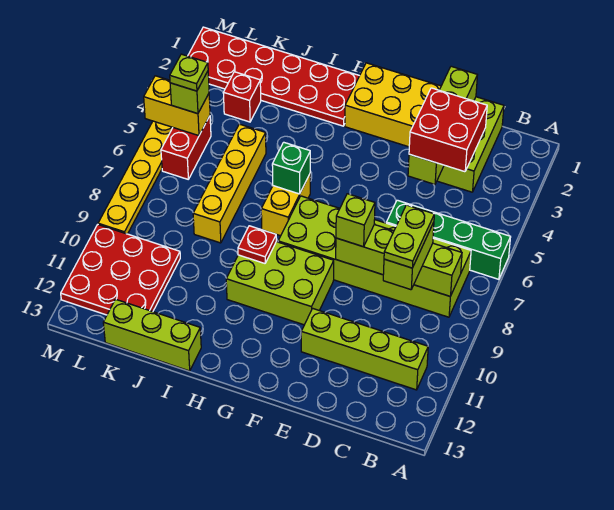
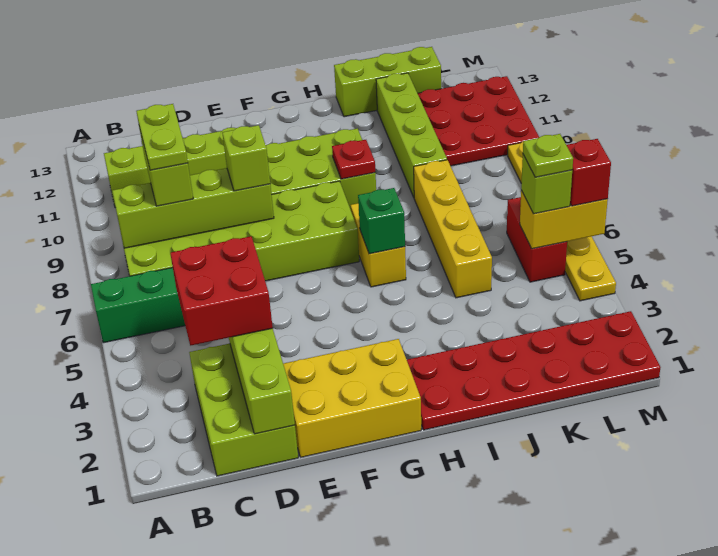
none -> lime brick J9:J12 level 1
red brick K3 level 1 -> red brick M5 level 3

